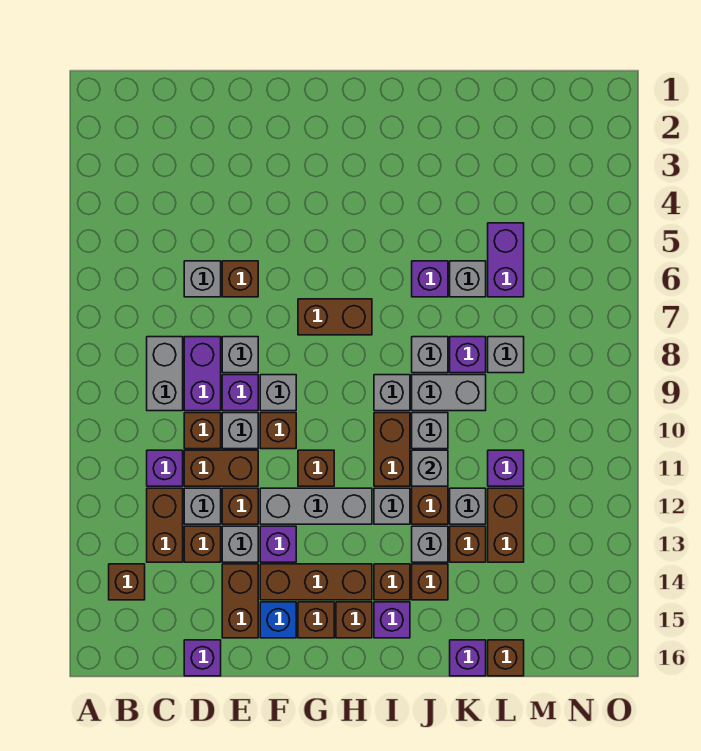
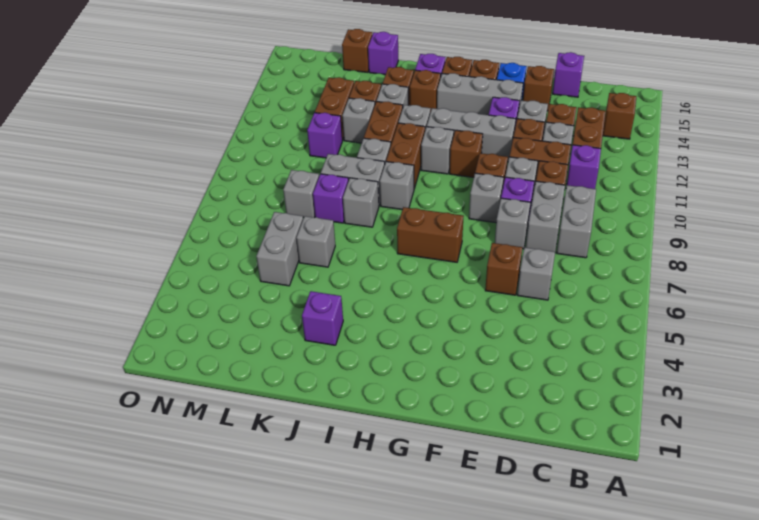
purple brick D8:D9 level 1 -> grey brick D8:D9 level 1
brown brick E14:E15 level 1 -> brown brick E15 level 1
brown brick F14:H14 level 1 -> grey brick F14:H14 level 1
purple brick J6 level 1 -> purple brick J3 level 1
grey brick J11 level 2 -> grey brick H11 level 1
purple brick L5:L6 level 1 -> grey brick L5:L6 level 1

